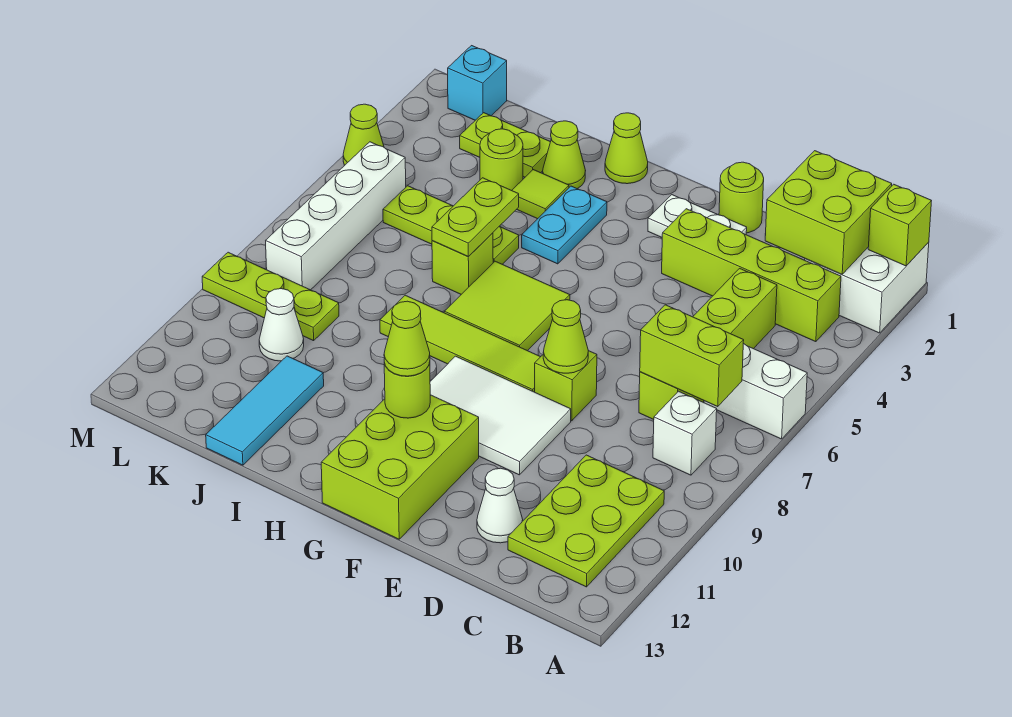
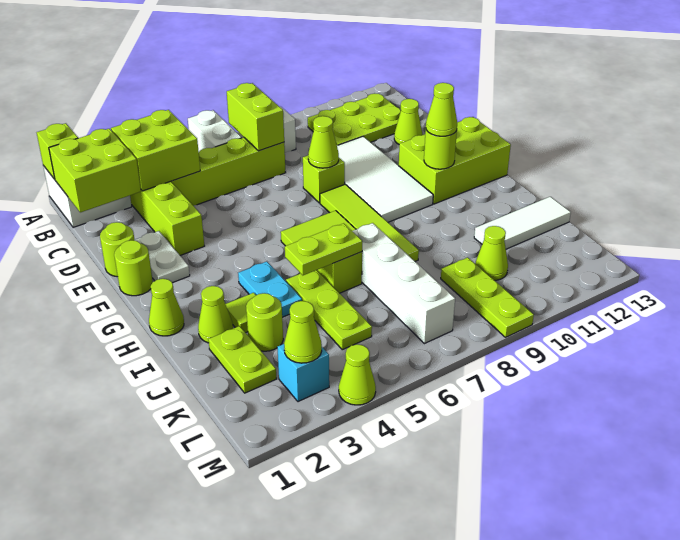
none -> lime brick B3:C4 level 2
white cone D12 level 1 -> lime cone D12 level 1
white tile E9:G10 level 1 -> white tile D9:G10 level 1
none -> lime round brick F1 level 1
cyan plate H3:H4 level 1 -> cyan plate H4:I4 level 1
cyan tile J11:J13 level 1 -> white tile J11:J13 level 1
white cone K10 level 1 -> lime cone K10 level 1
cyan brick L1 level 1 -> cyan brick L3 level 1
none -> lime cone L3 level 2
white brick L5:L8 level 1 -> white brick I7:L7 level 1

